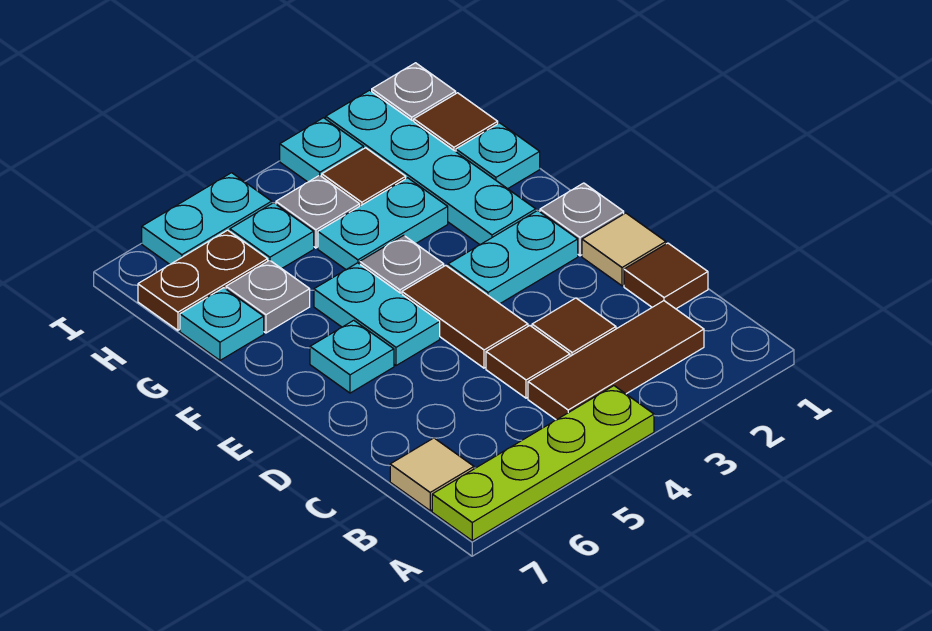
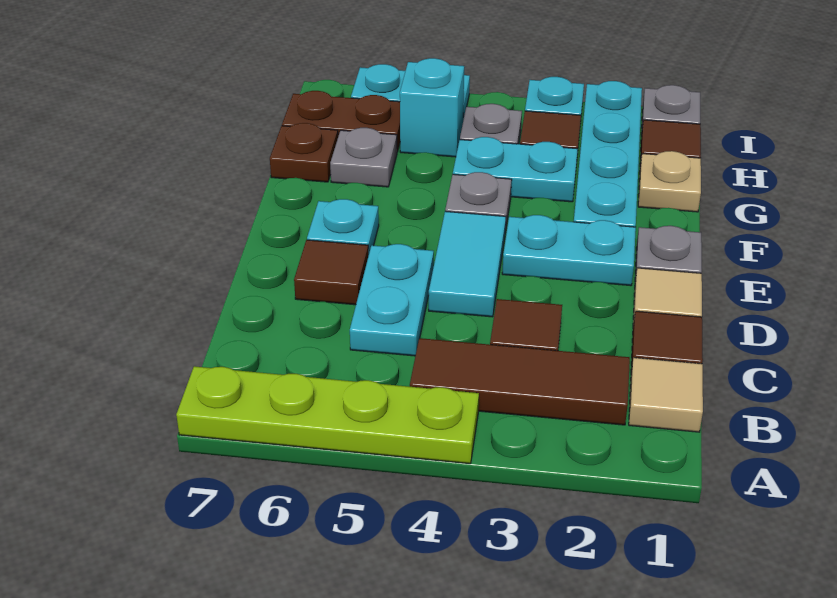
tan tile B7 level 1 -> tan tile B1 level 1
brown tile C4 level 1 -> brown tile D6 level 1
brown tile D4:E4 level 1 -> cyan tile D4:E4 level 1
cyan plate E5:F5 level 1 -> cyan plate C5:D5 level 1
cyan plate G1 level 1 -> tan plate G1 level 1
cyan plate G7 level 1 -> brown plate G7 level 1
cyan plate H5 level 1 -> cyan brick H5 level 1

